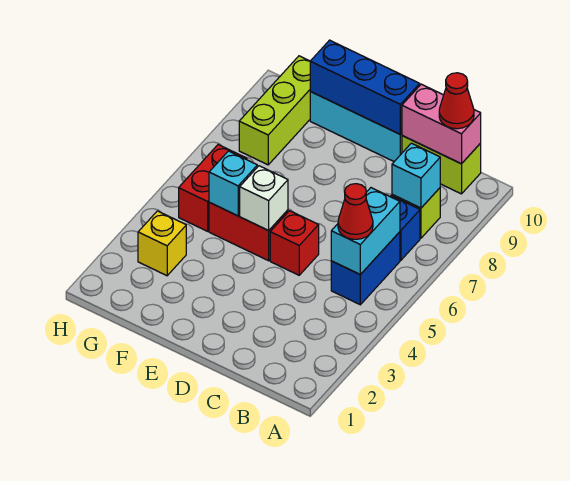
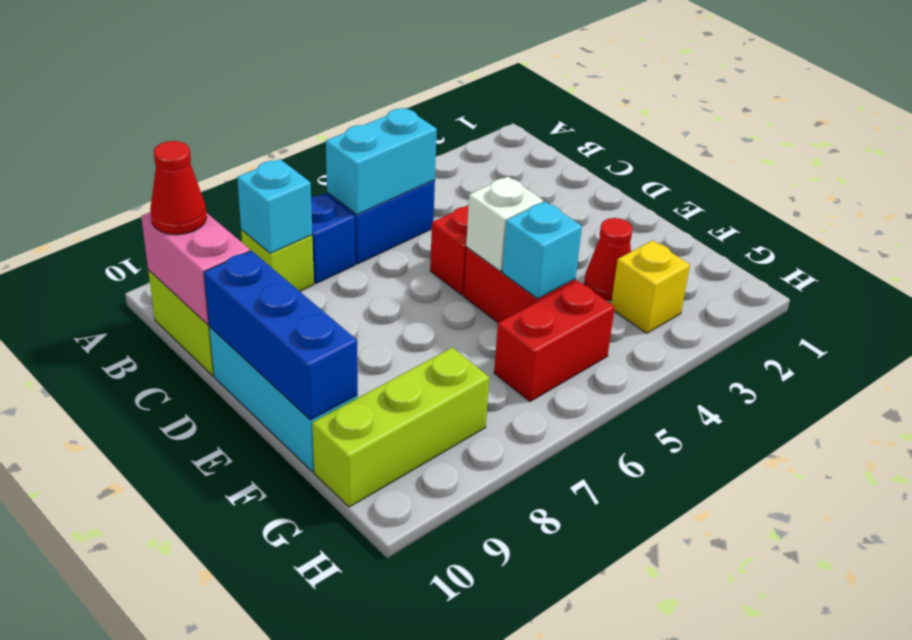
red cone B5 level 3 -> red cone F3 level 1

